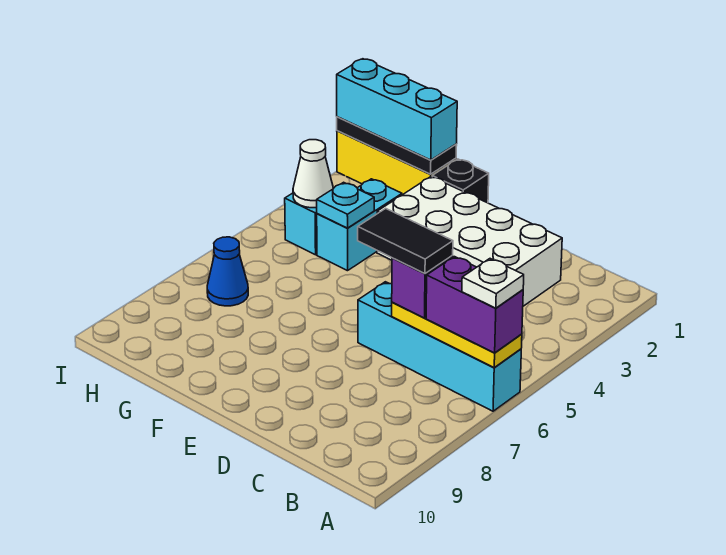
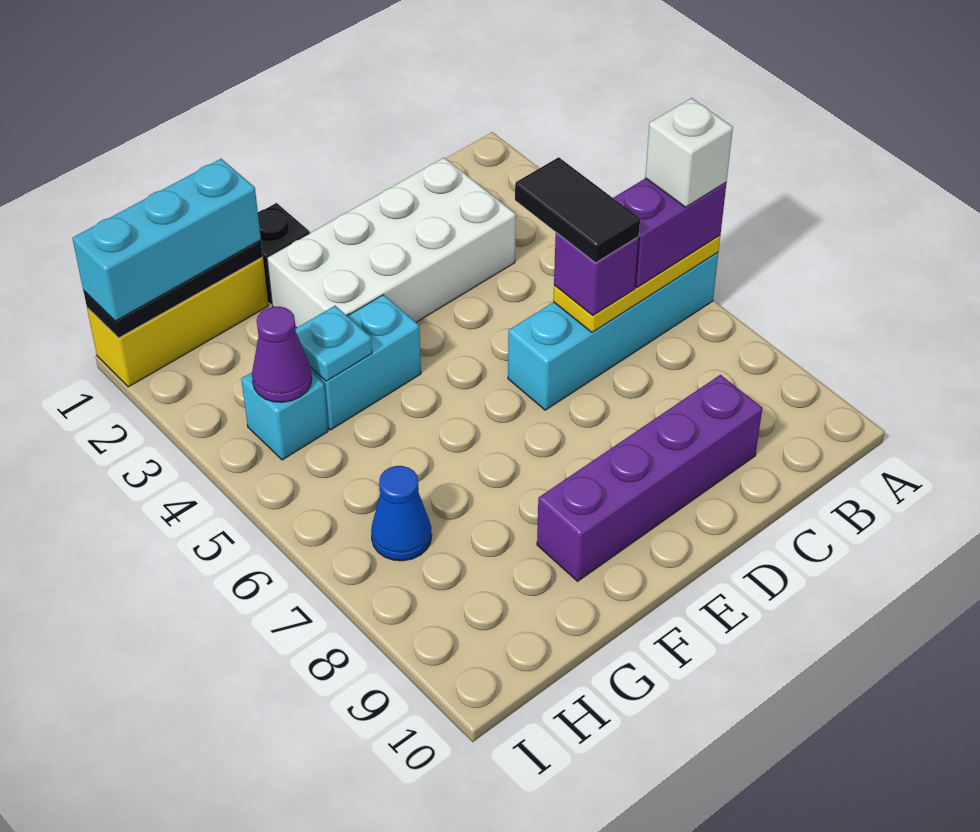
white plate A6 level 4 -> white brick A6 level 4
black tile C6:D6 level 4 -> black tile C5:C6 level 4
none -> purple brick C9:F9 level 1
cyan brick G3:G4 level 1 -> cyan brick F4:G4 level 1
white cone H4 level 2 -> purple cone H4 level 2

